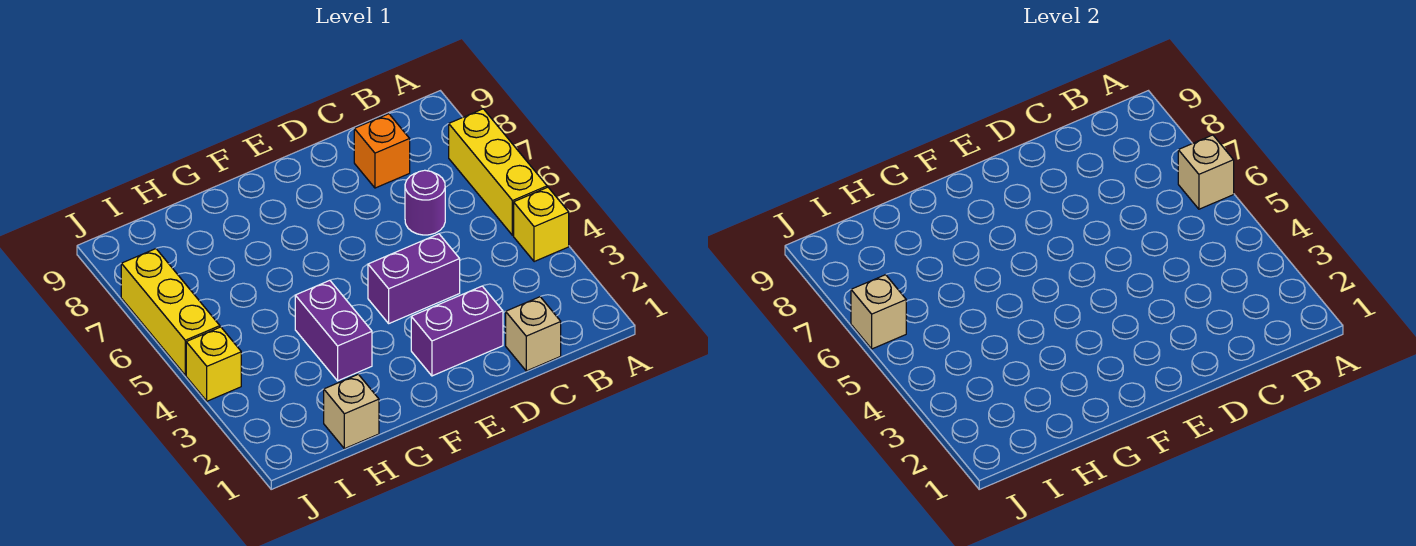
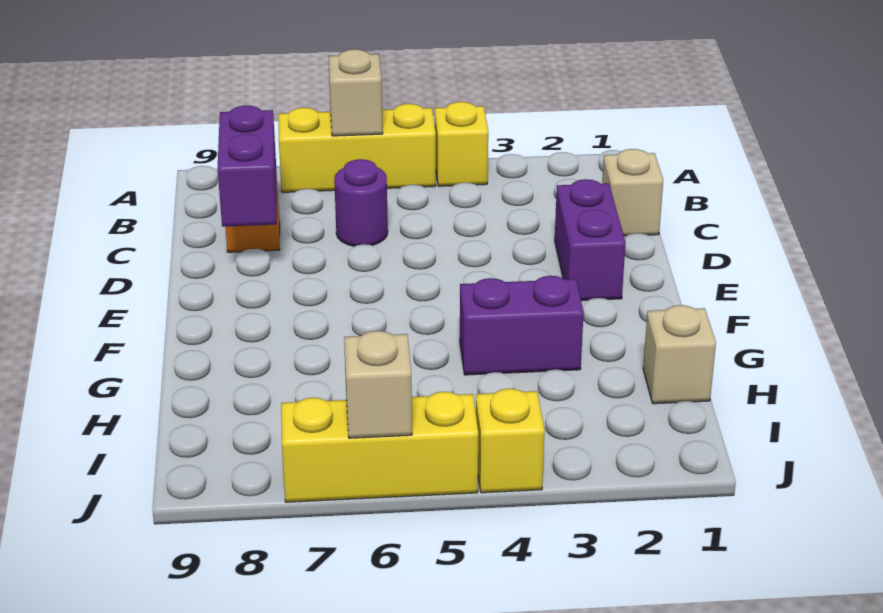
purple brick D4:E4 level 1 -> purple brick C8:D8 level 2

